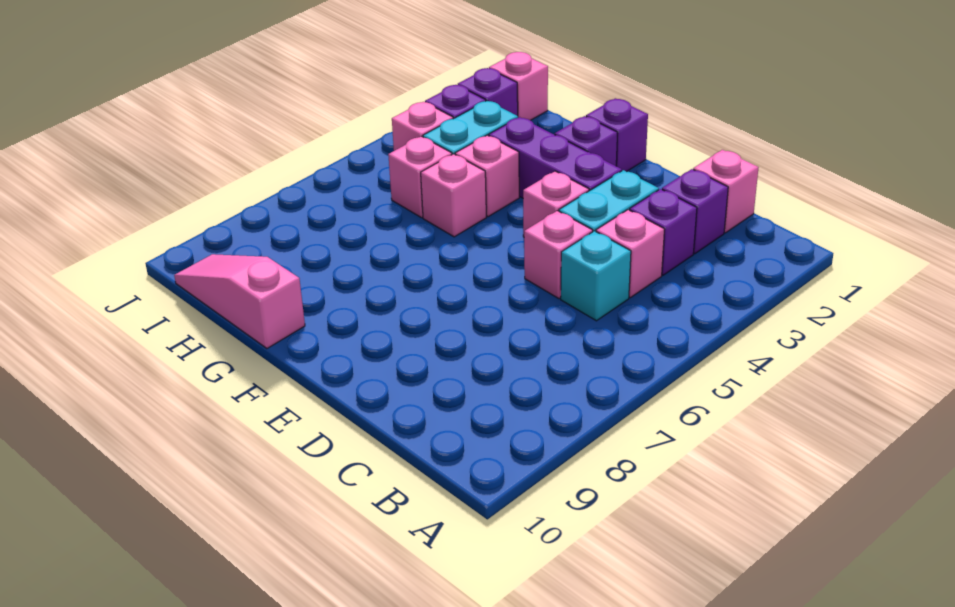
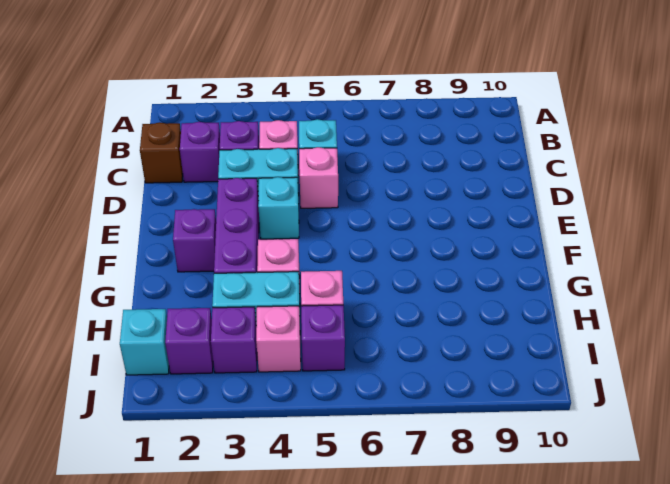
pink brick C1 level 1 -> brown brick C1 level 1
pink brick E4 level 1 -> cyan brick E4 level 1
purple brick F1 level 1 -> purple brick I5 level 1
pink brick G5 level 1 -> none
pink slope G10:I10 level 1 top G -> none
pink brick I1 level 1 -> cyan brick I1 level 1

